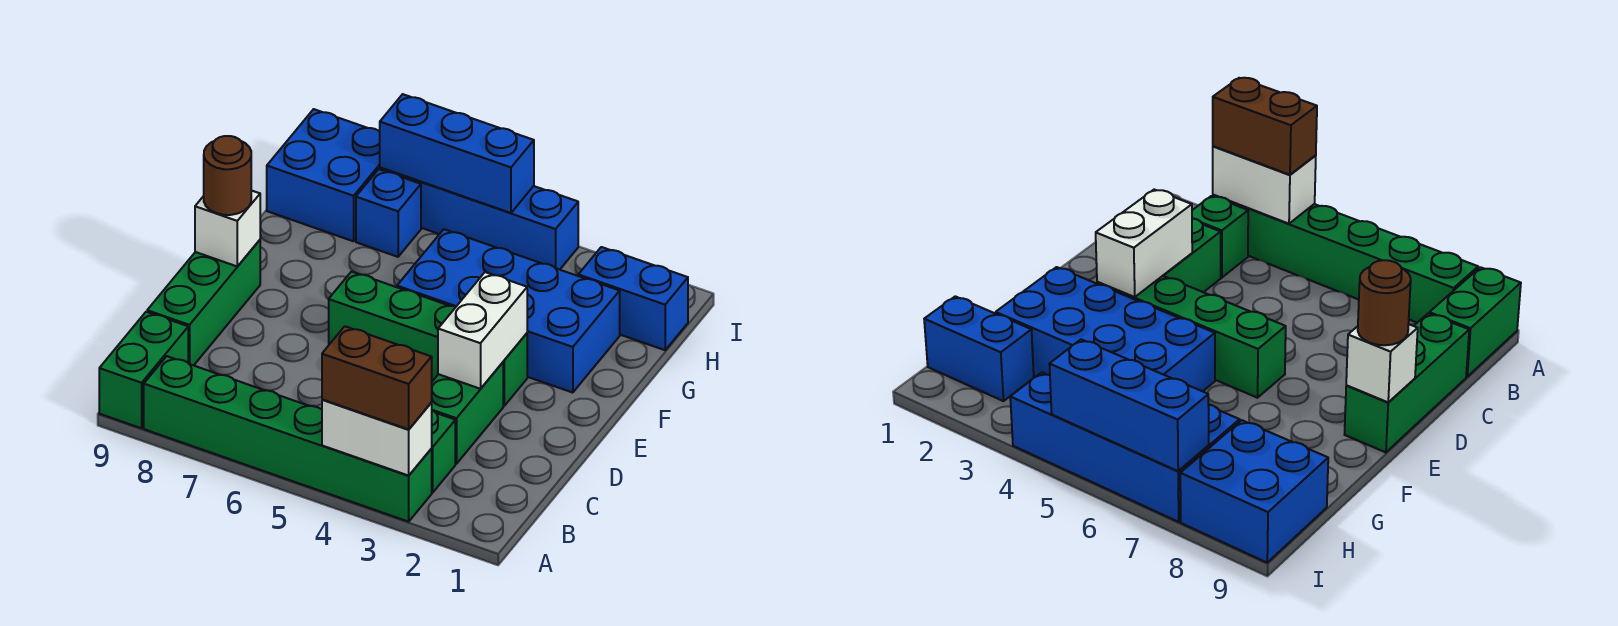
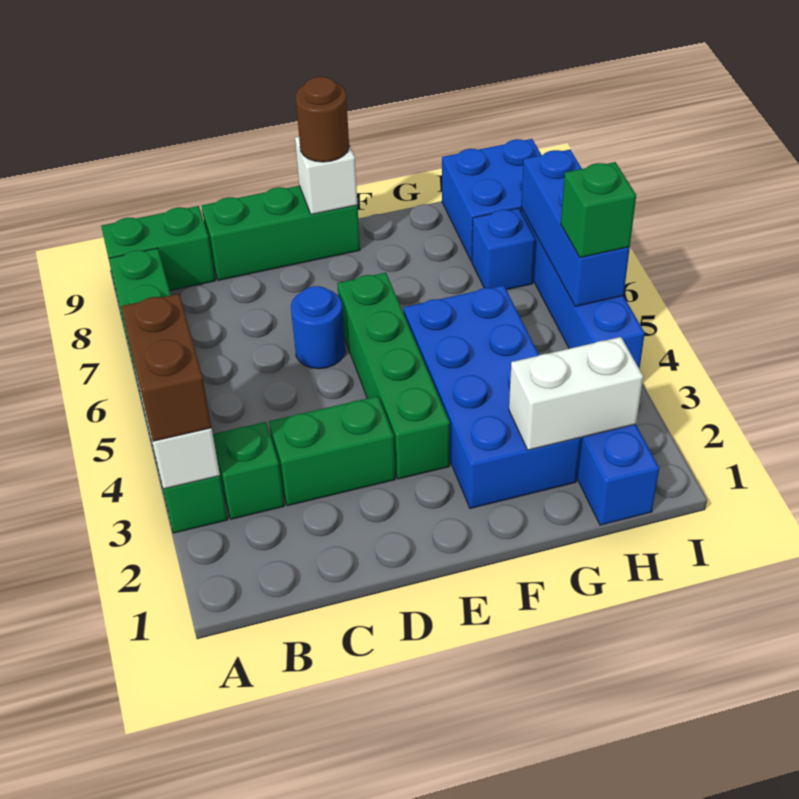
white brick D3:E3 level 2 -> white brick G2:H2 level 2
none -> blue round brick D6 level 1
none -> green brick I5 level 3

